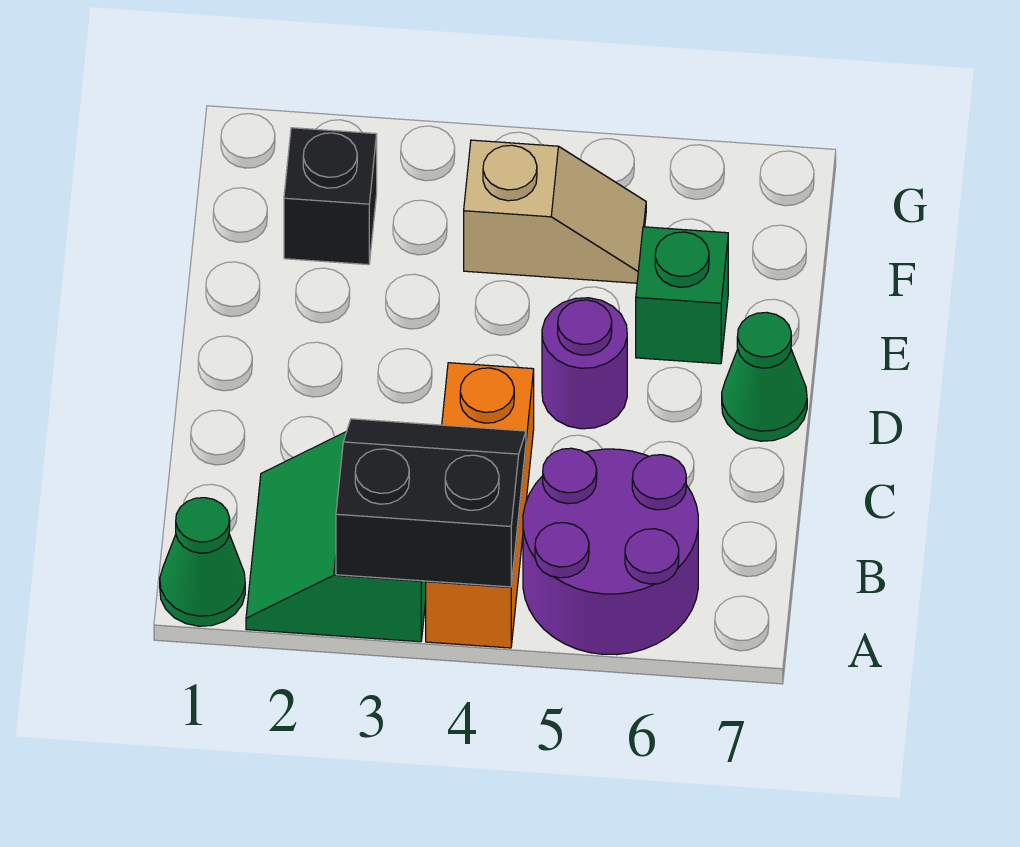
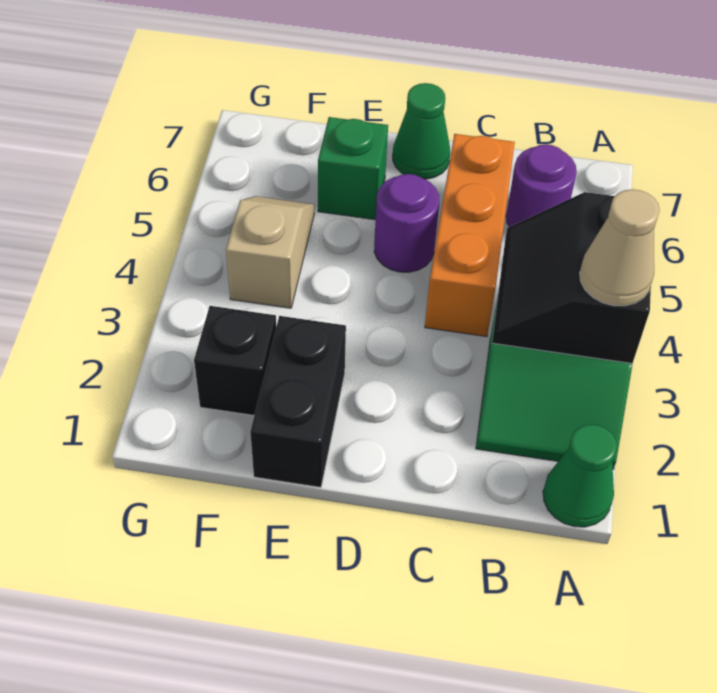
none -> tan cone A3 level 3
orange brick A4:C4 level 1 -> orange brick C4:C6 level 1
purple round brick A5:B6 level 1 -> purple round brick B6 level 1
none -> black brick E1:E2 level 1

